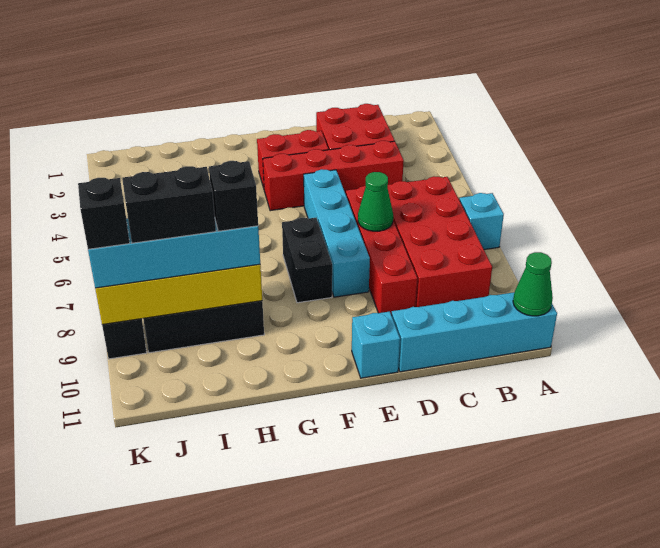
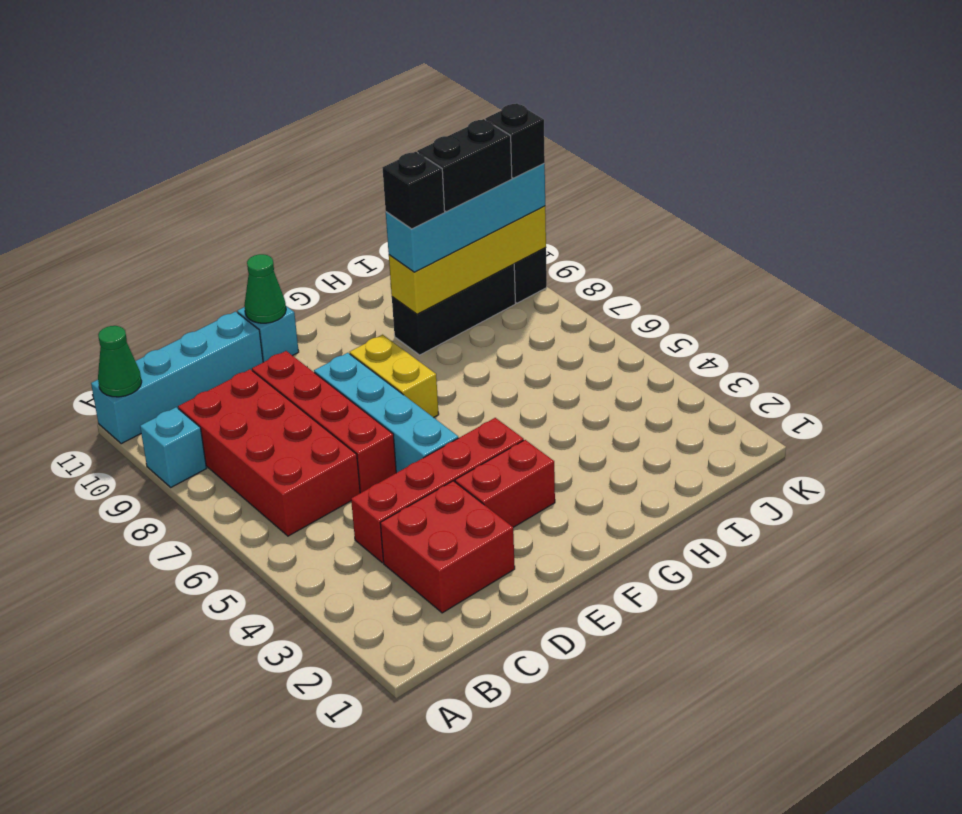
cyan brick A7 level 1 -> cyan brick A9 level 1
green cone D7 level 2 -> green cone E11 level 2
black brick F7:F8 level 1 -> yellow brick F7:F8 level 1

